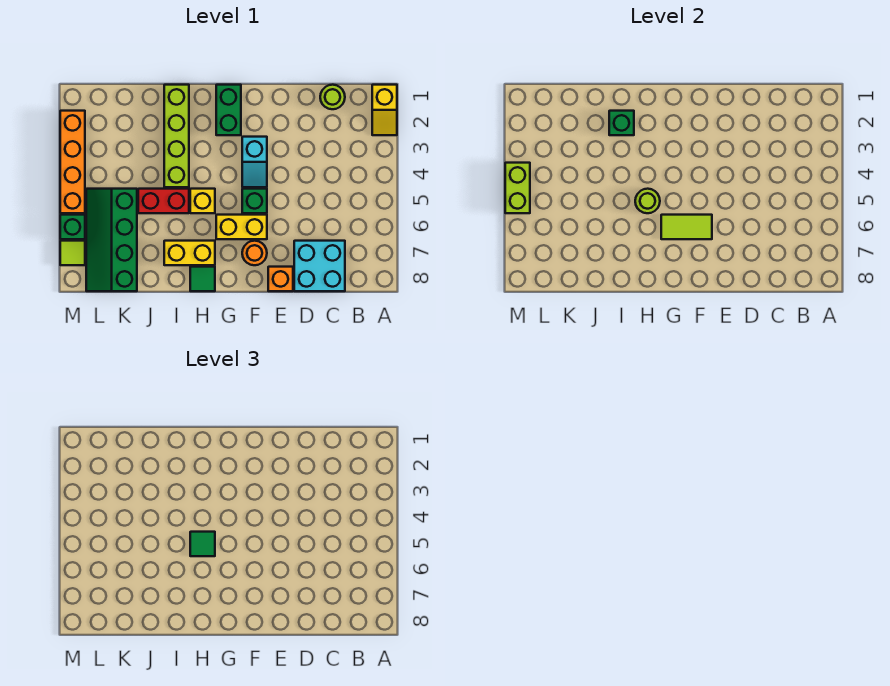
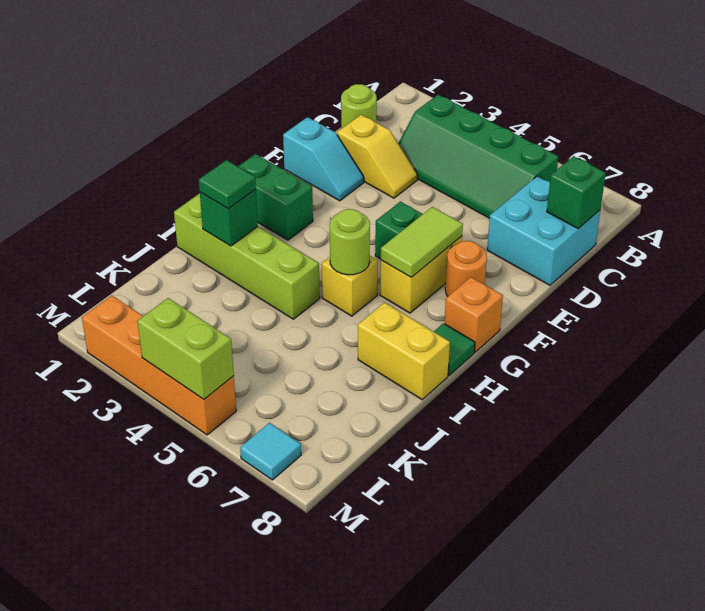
yellow slope A1:A2 level 1 top 1 -> yellow slope D2:D3 level 1 top 2
orange brick E8 level 1 -> orange brick G8 level 1
cyan slope F3:F4 level 1 top 3 -> cyan slope E1:E2 level 1 top 1
green tile H5 level 3 -> green tile I2 level 3
yellow brick H7:I7 level 1 -> yellow brick I7:I8 level 1
red brick I5:J5 level 1 -> none
green slope K5:L8 level 1 top K -> green slope B3:C6 level 1 top B
green brick M6 level 1 -> green brick C8 level 2
lime tile M7 level 1 -> cyan tile M7 level 1

